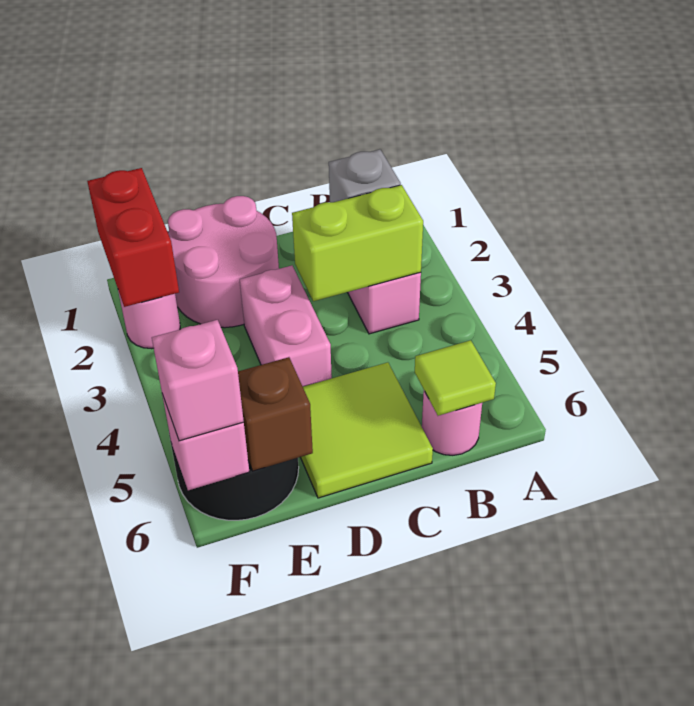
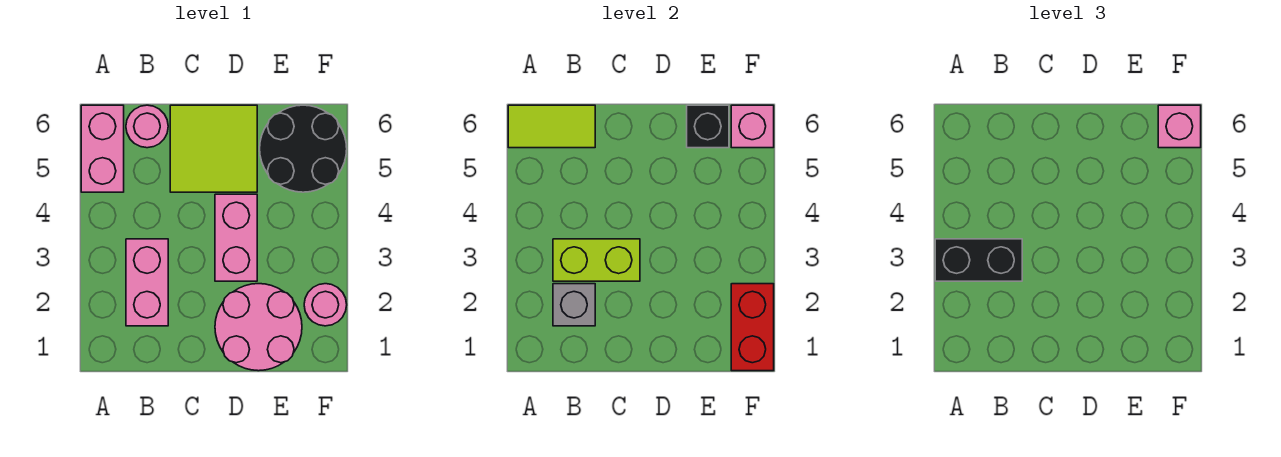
none -> black brick A3:B3 level 3
none -> pink brick A5:A6 level 1
lime tile B6 level 2 -> lime tile A6:B6 level 2
brown brick E6 level 2 -> black brick E6 level 2

